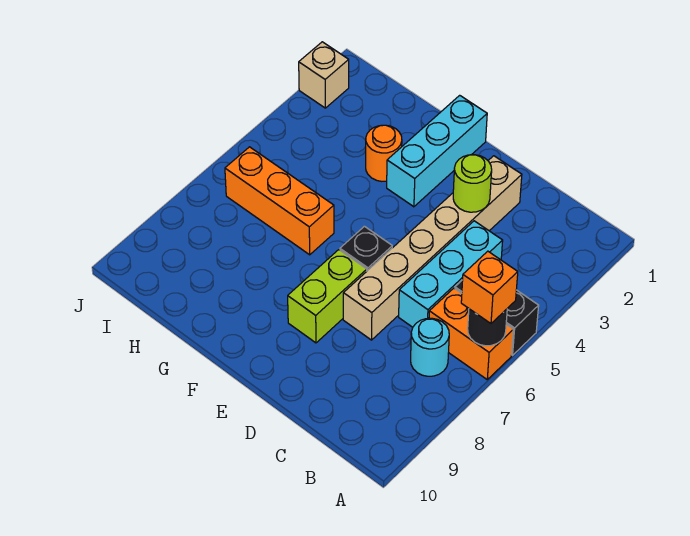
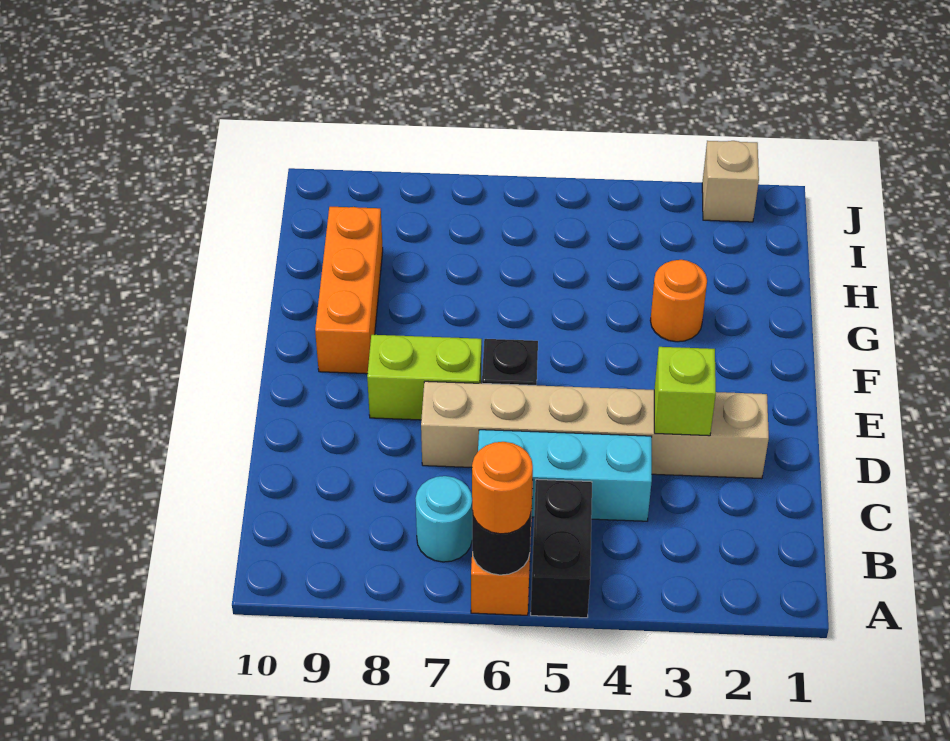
orange brick A6 level 3 -> orange round brick A6 level 3
lime round brick D3 level 2 -> lime brick D3 level 2
cyan brick F1:F3 level 1 -> none
orange brick G6:I6 level 1 -> orange brick F9:H9 level 1

